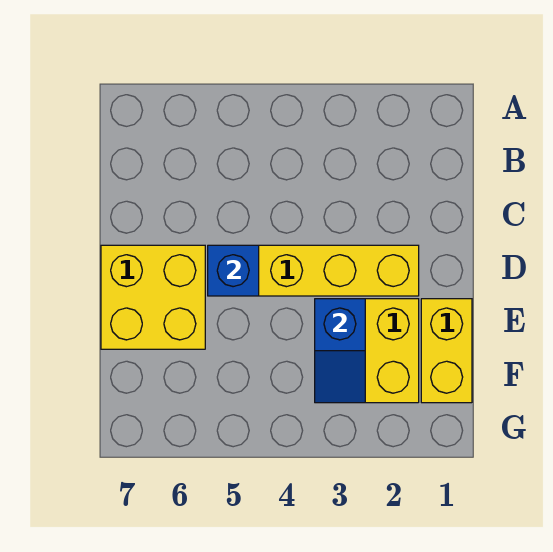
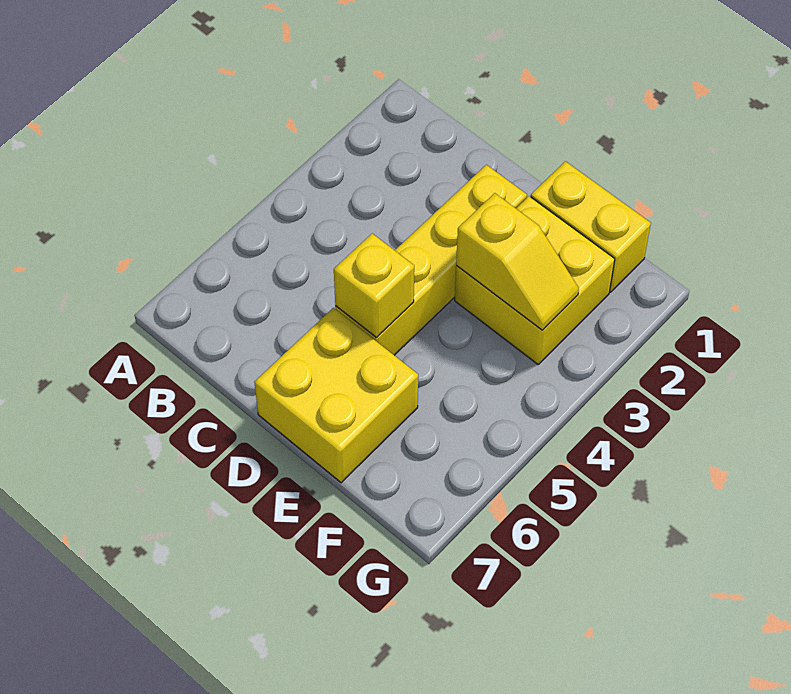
blue brick D5 level 2 -> yellow brick D5 level 2
blue slope E3:F3 level 2 top E -> yellow slope E3:F3 level 2 top E

